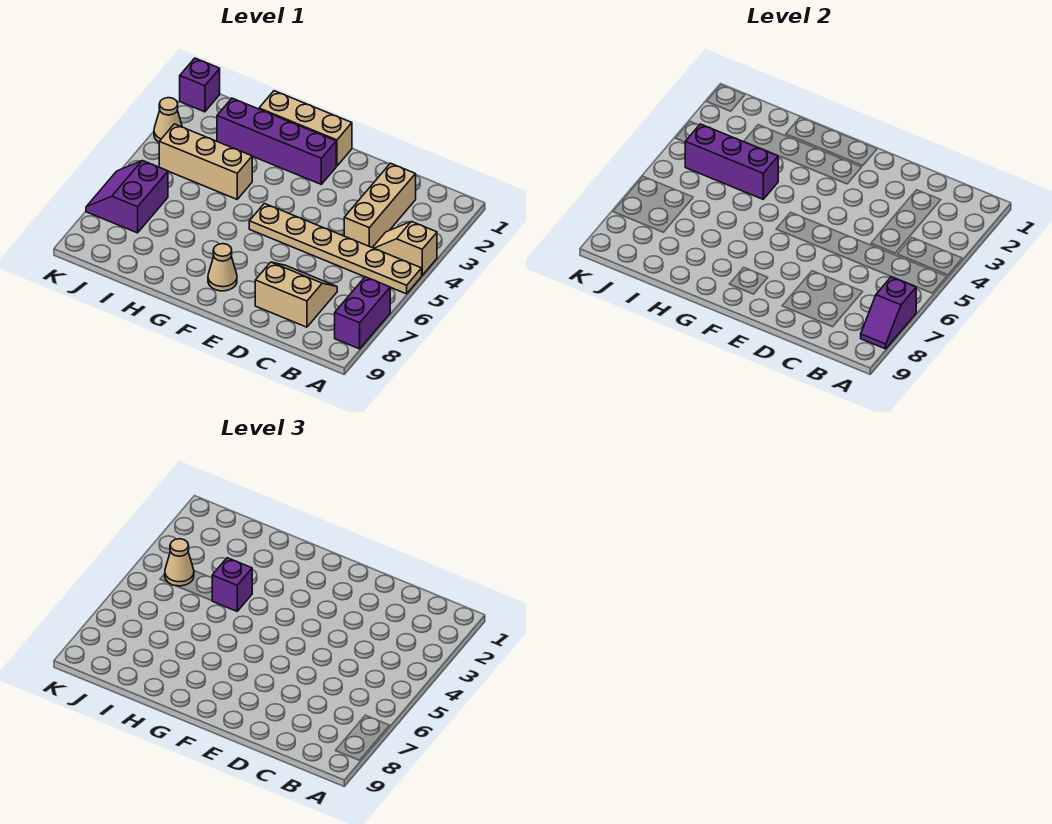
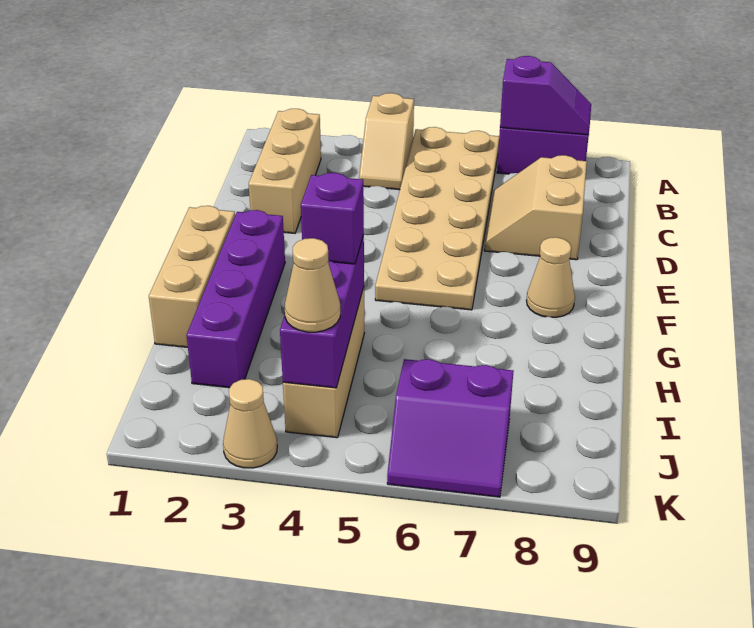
tan plate A5:F5 level 1 -> tan plate A5:F6 level 1
tan brick C2:C4 level 1 -> tan brick B2:D2 level 1
purple brick K1 level 1 -> none

